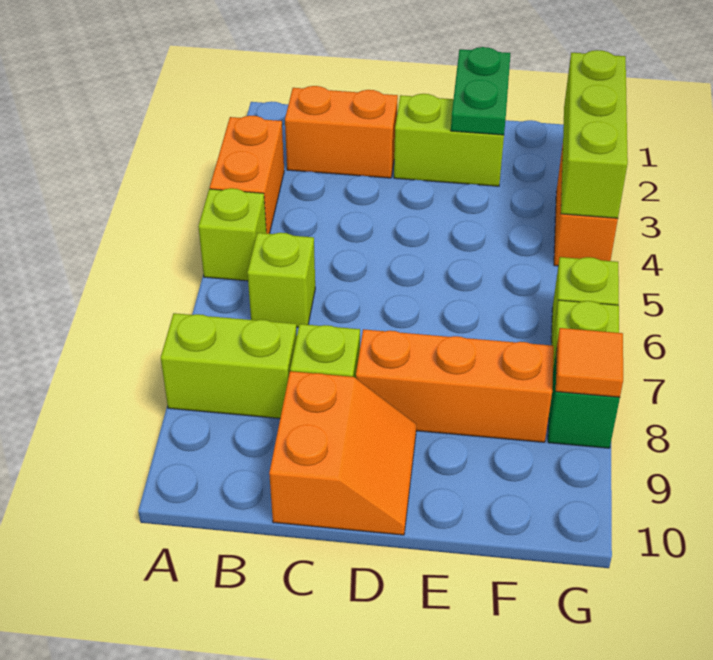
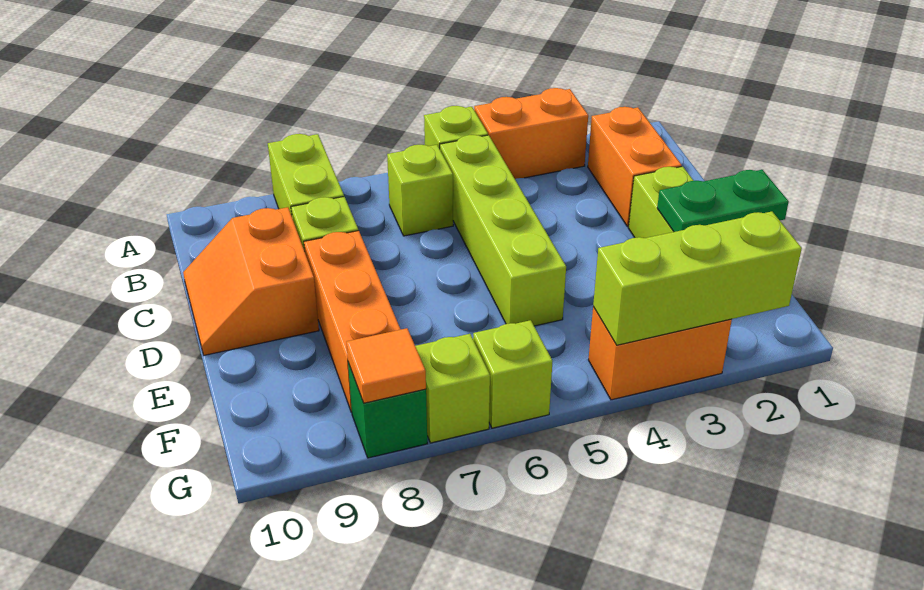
none -> lime brick B5:E5 level 1
orange slope C9:D10 level 1 top C -> orange slope C9:D10 level 1 top 9

